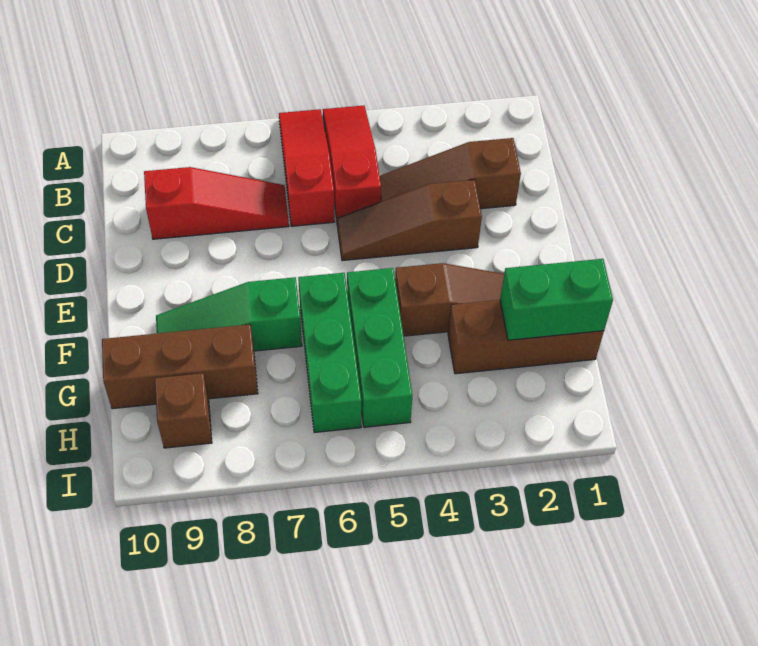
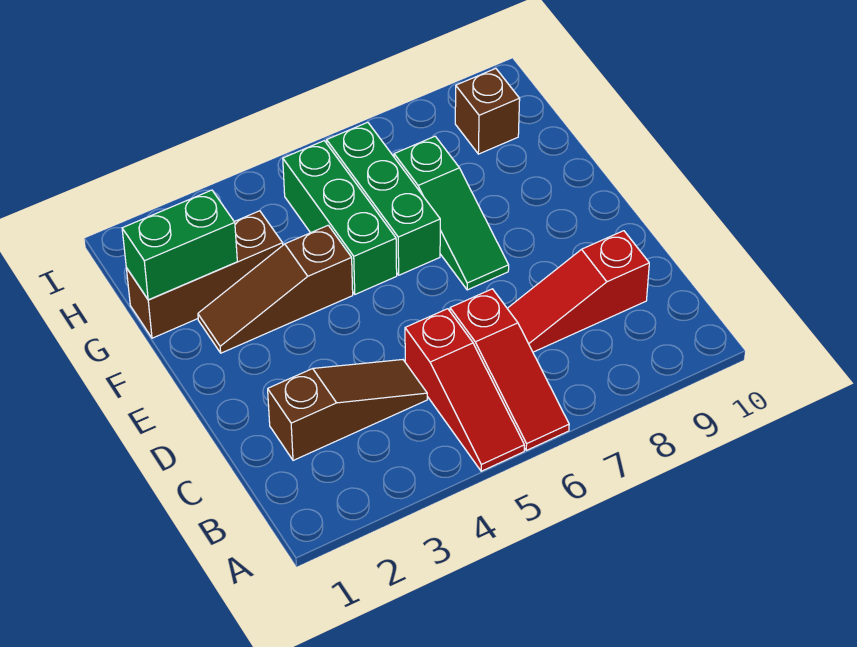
brown slope D3:D5 level 1 top 3 -> none
green slope F7:F9 level 1 top 7 -> green slope E7:G7 level 1 top G
brown brick G8:G10 level 1 -> none

